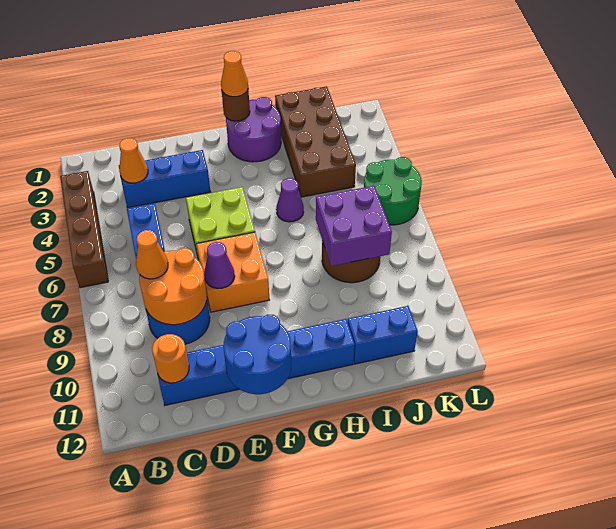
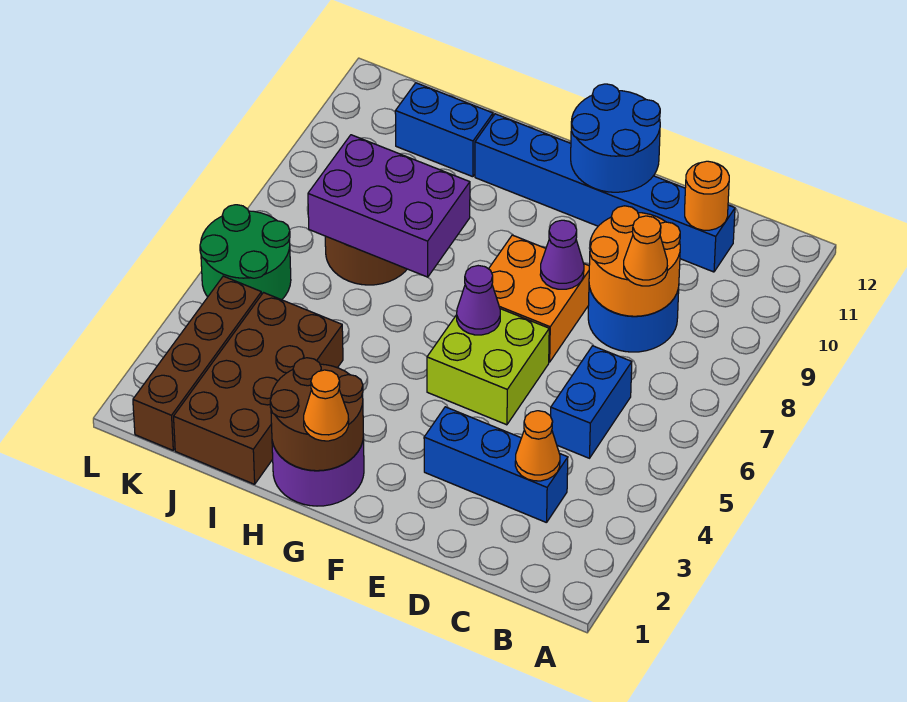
brown brick A3:A6 level 1 -> brown brick K1:K4 level 1
brown round brick G1 level 2 -> brown round brick G1:H2 level 2
purple cone H5 level 1 -> purple cone F6 level 2
purple brick I7:J8 level 2 -> purple brick H7:J8 level 2

